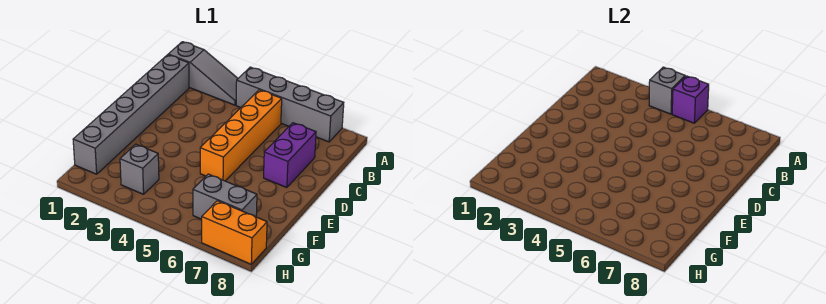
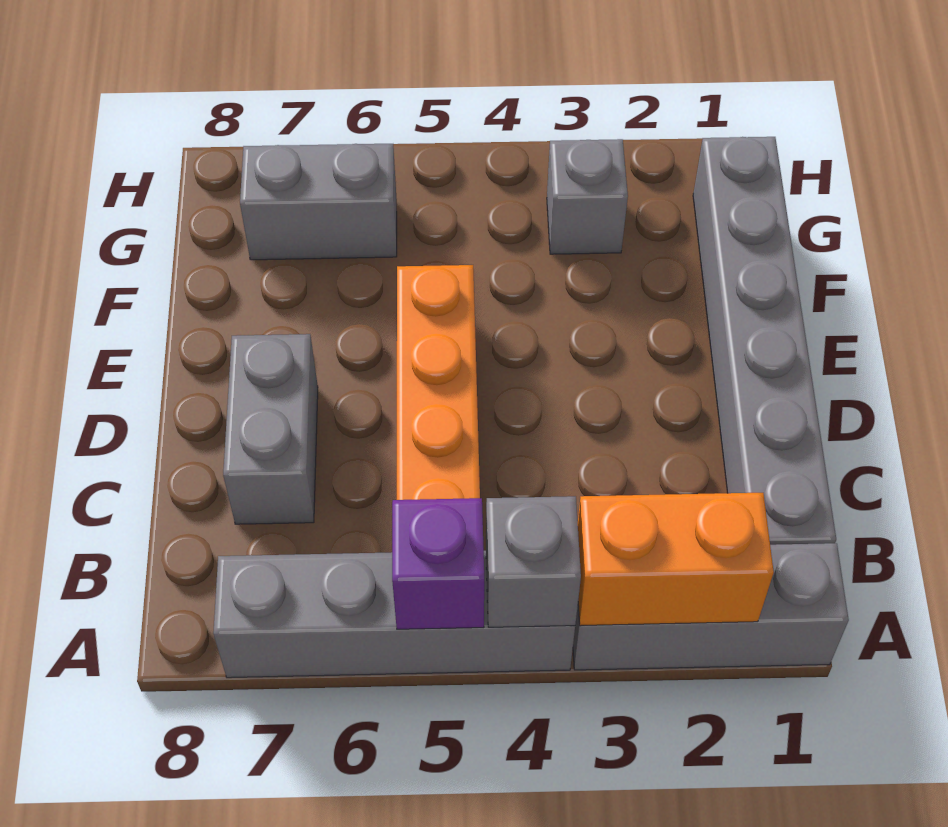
grey slope A1:A3 level 1 top 1 -> grey brick A1:A3 level 1
purple brick C7:D7 level 1 -> grey brick C7:D7 level 1
orange brick H7:H8 level 1 -> orange brick A2:A3 level 2

